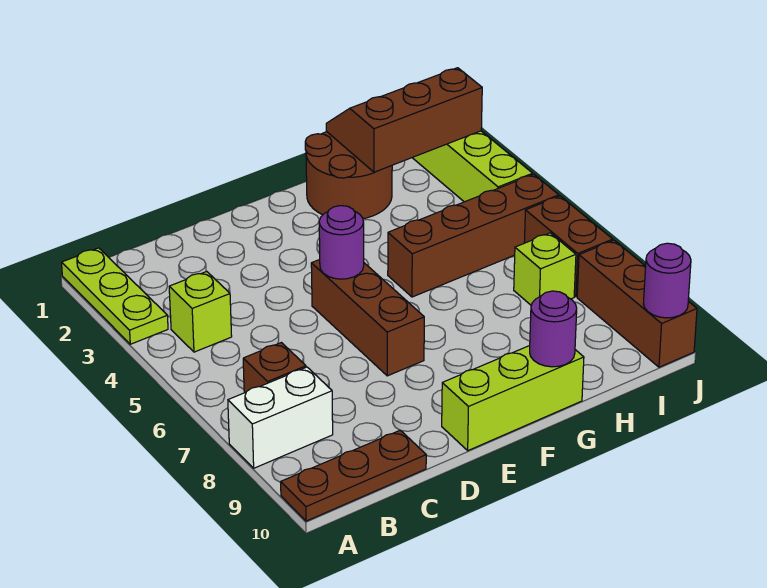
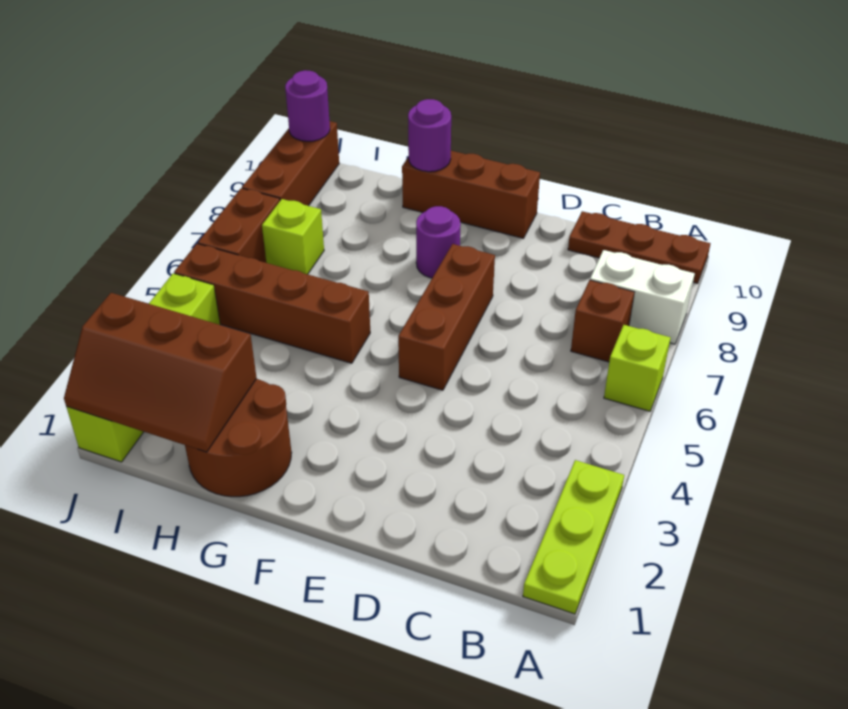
lime brick B4 level 1 -> lime brick A6 level 1
purple round brick E5 level 2 -> purple round brick F8 level 1
lime brick E10:G10 level 1 -> brown brick E10:G10 level 1

